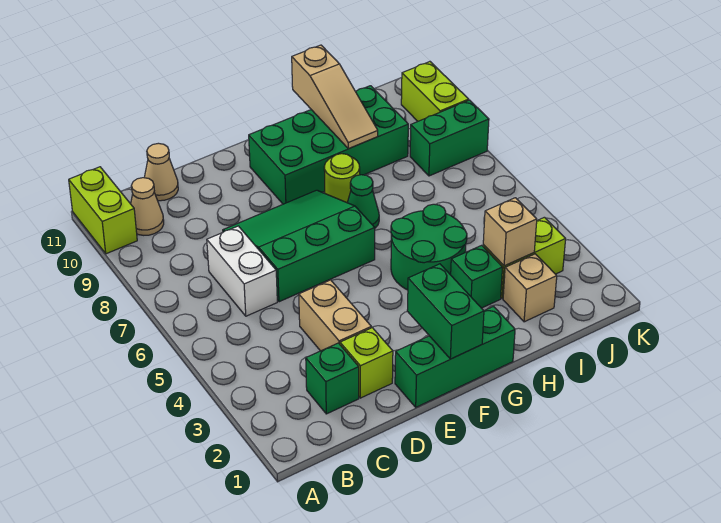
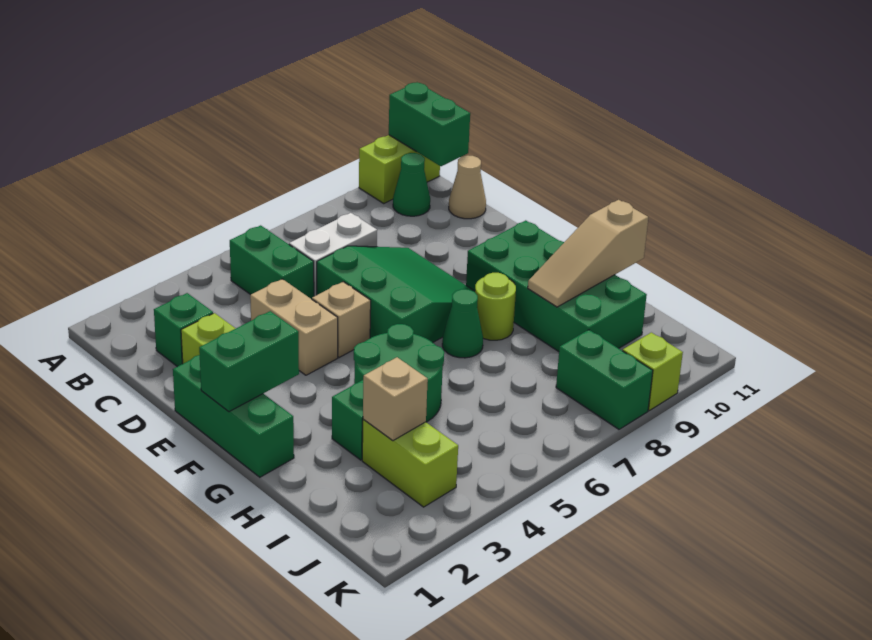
none -> green brick A11:B11 level 2
none -> green brick B5:C5 level 1
tan cone B10 level 1 -> green cone B10 level 1
tan brick D3:D4 level 1 -> tan brick D4:E4 level 1
tan brick I2 level 1 -> tan brick E5 level 1
lime brick K9:K10 level 1 -> lime brick K9 level 1

